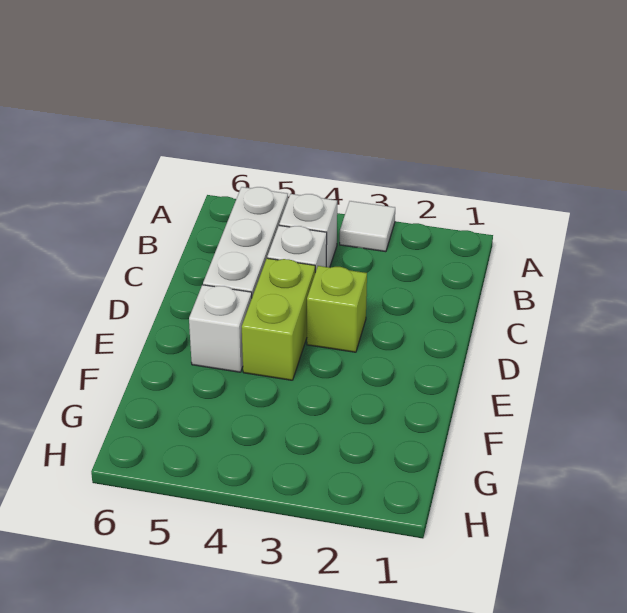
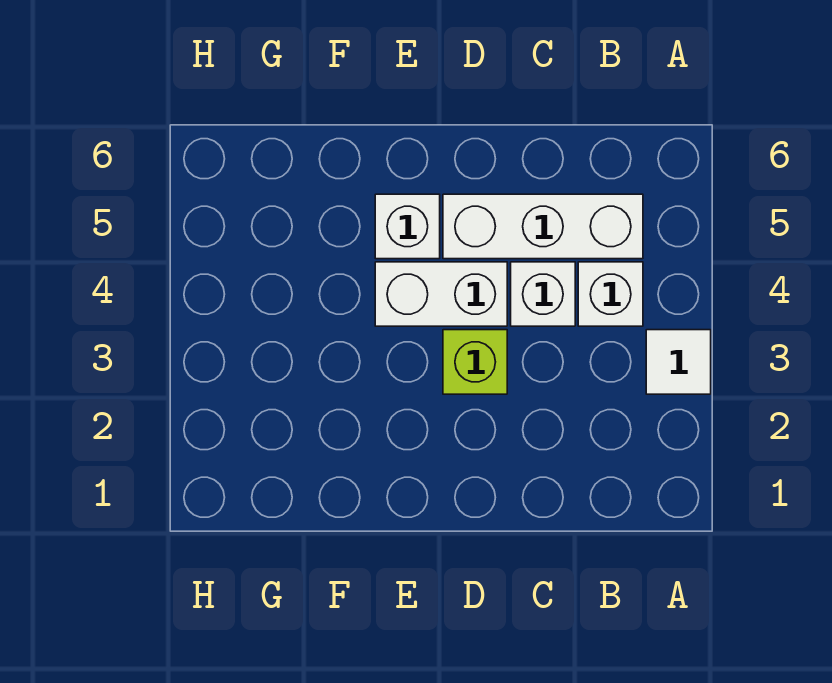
lime brick D4:E4 level 1 -> white brick D4:E4 level 1

